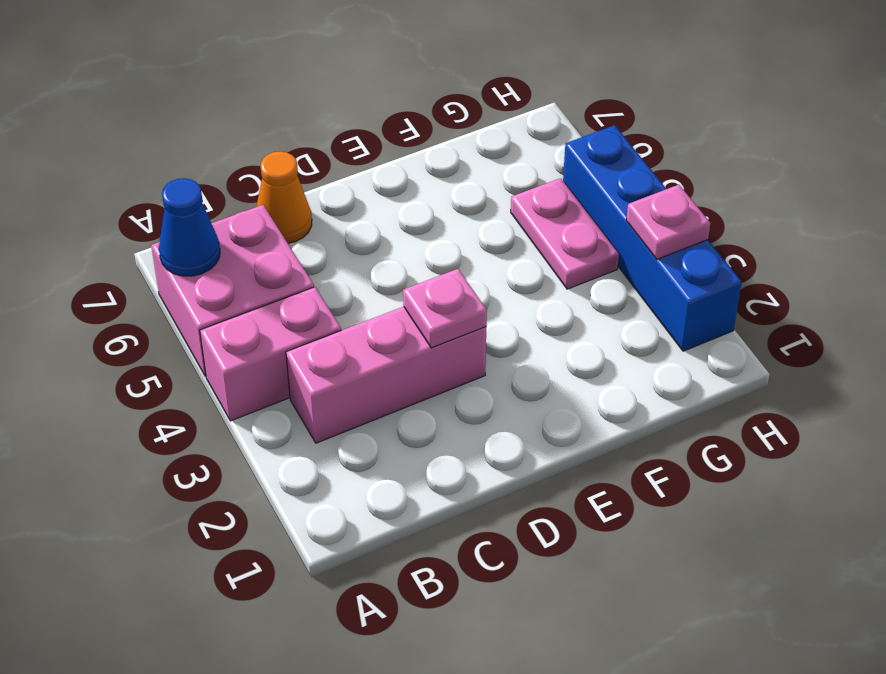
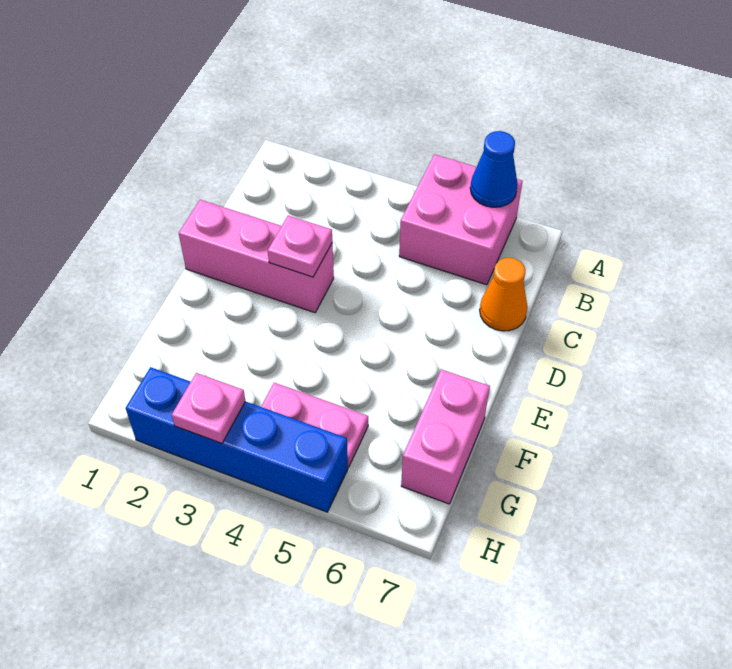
pink brick A4:B4 level 1 -> pink brick F7:G7 level 1
pink brick B3:D3 level 1 -> pink brick D1:D3 level 1

